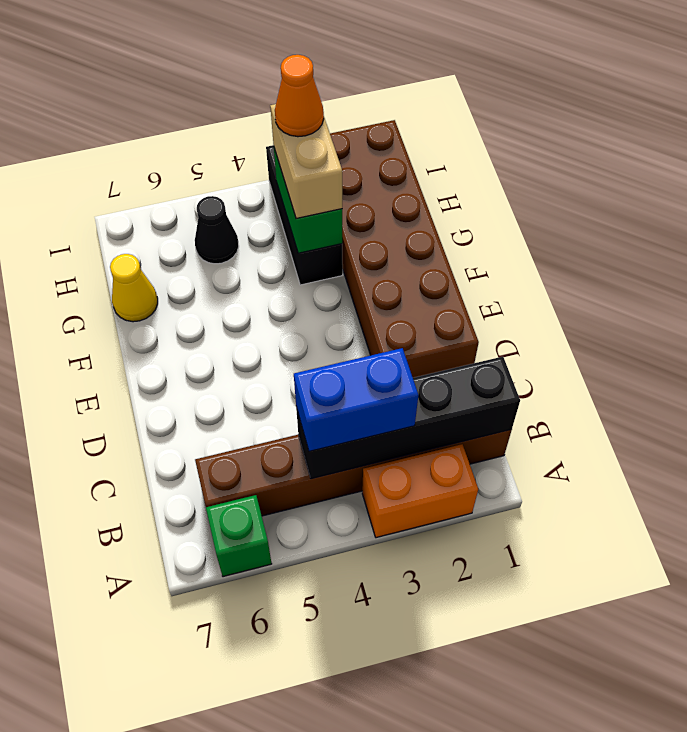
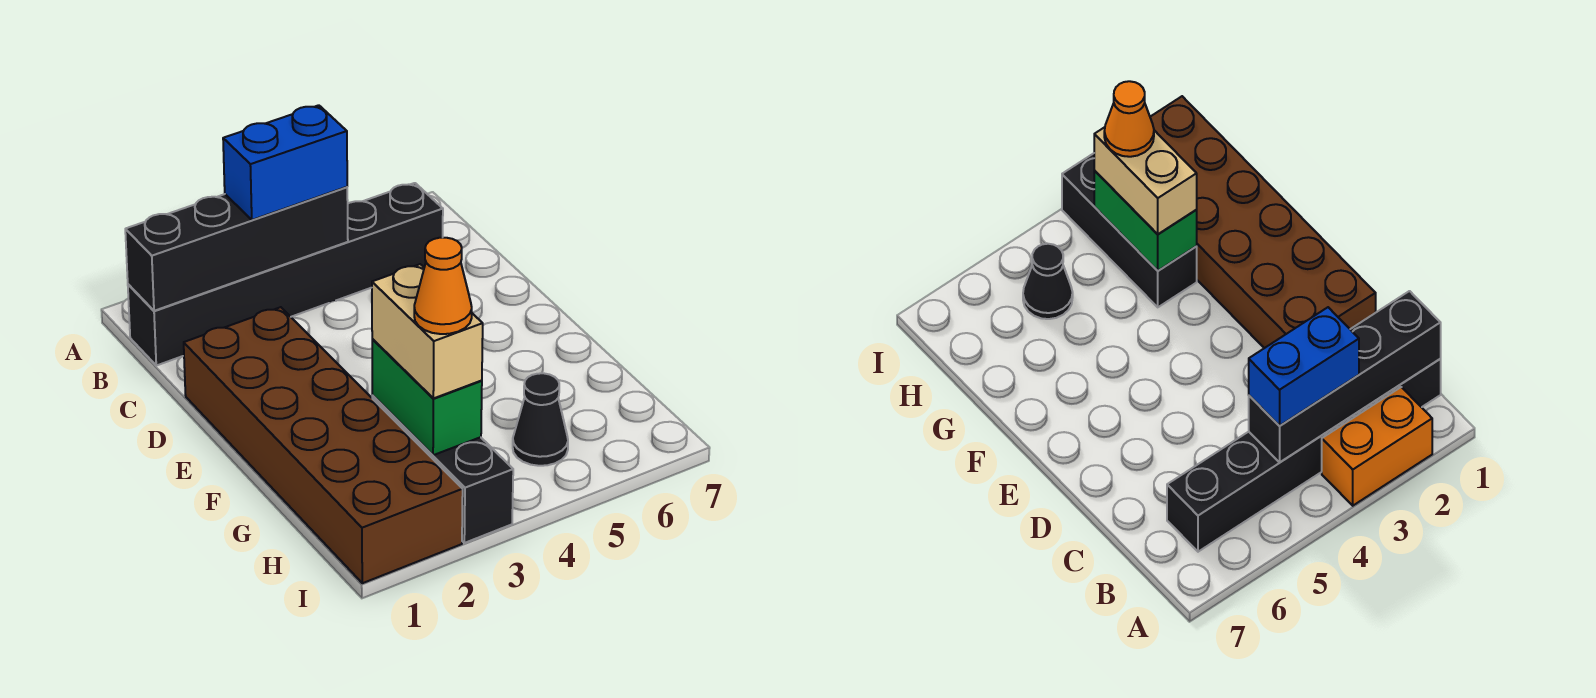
green brick A6 level 1 -> none
brown brick B1:B6 level 1 -> black brick B1:B6 level 1
yellow cone G7 level 1 -> none

